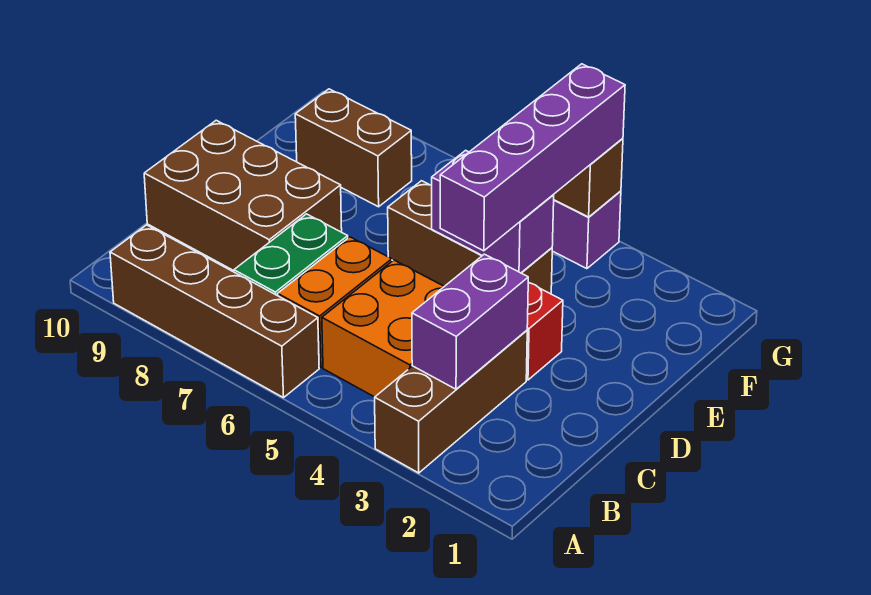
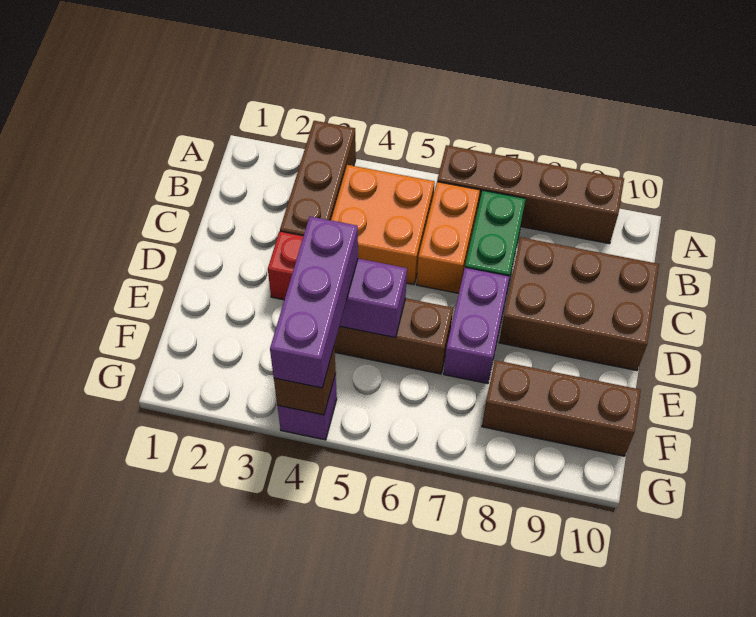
purple brick B3:C3 level 2 -> purple brick D7:E7 level 1
purple brick D4:G4 level 3 -> purple brick E4:G4 level 3
brown brick F8:F9 level 1 -> brown brick F8:F10 level 1

